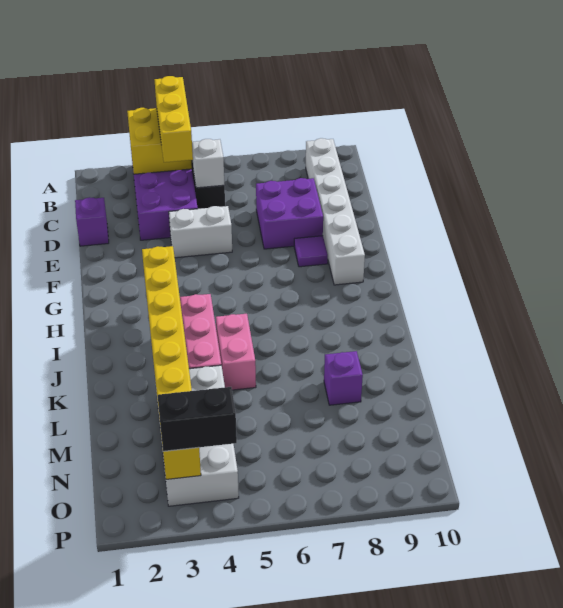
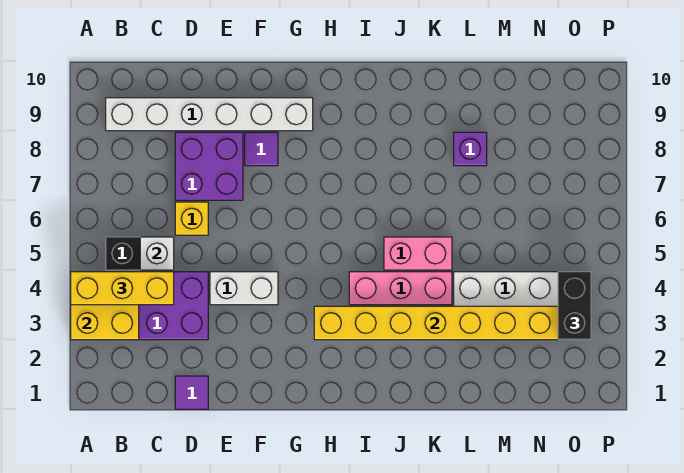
purple brick D1 level 1 -> purple tile D1 level 1
none -> yellow brick D6 level 1
white brick E4:E5 level 1 -> white brick E4:F4 level 1

